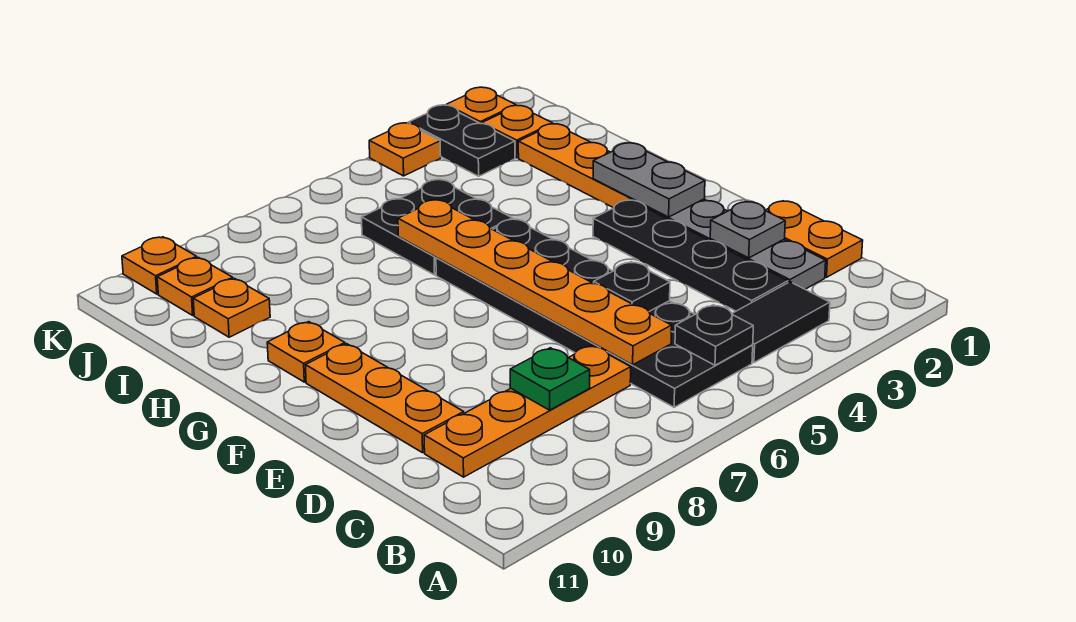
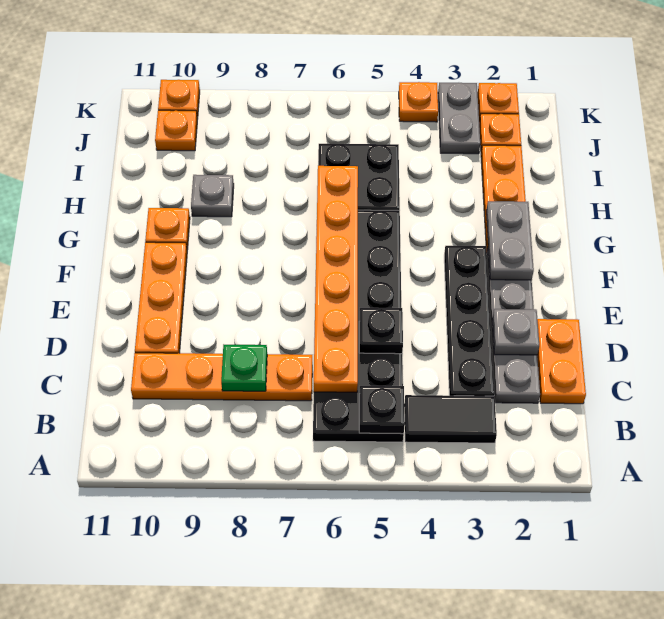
none -> grey plate H9 level 1
orange plate I10 level 1 -> none
black plate J3:K3 level 1 -> grey plate J3:K3 level 1

